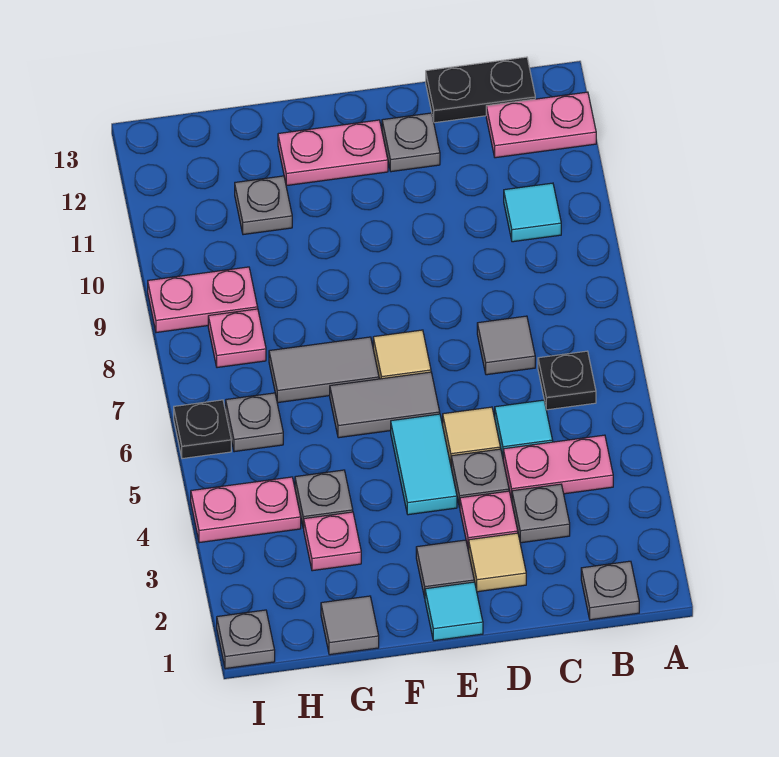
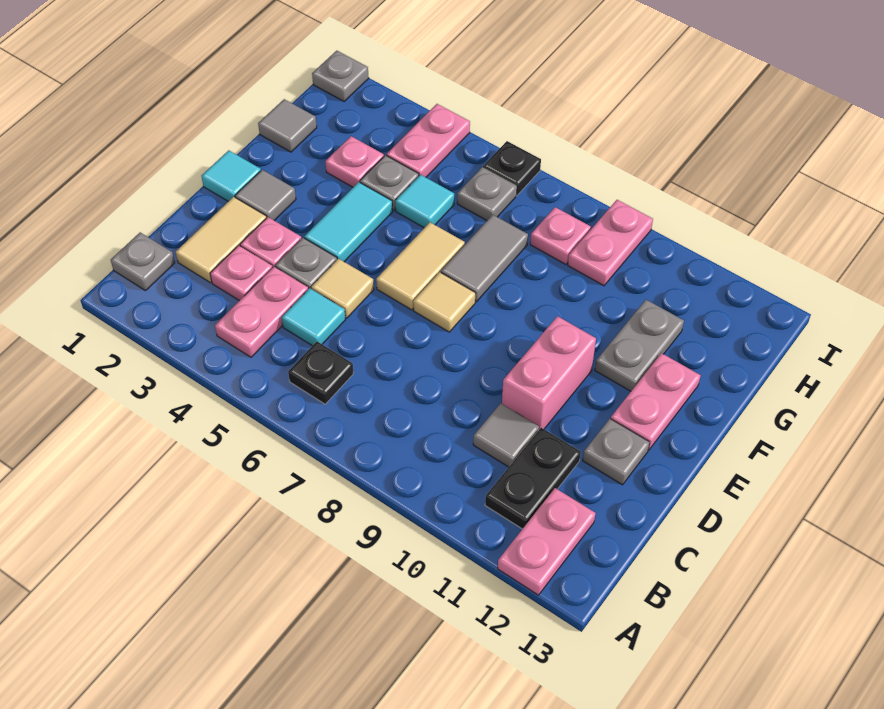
cyan tile B10 level 1 -> cyan tile G5 level 1
black plate B13:C13 level 1 -> black plate B11:C11 level 1
grey plate C3 level 1 -> pink plate C3 level 1
grey tile C7 level 1 -> grey tile C10 level 1
tan tile D2 level 1 -> tan tile C2:D2 level 1
none -> pink brick D10:E10 level 1
cyan tile E4:E5 level 1 -> cyan tile E4:F4 level 1
grey tile E6:F6 level 1 -> tan tile E6:F6 level 1
grey plate G11 level 1 -> grey plate F11:G11 level 1

